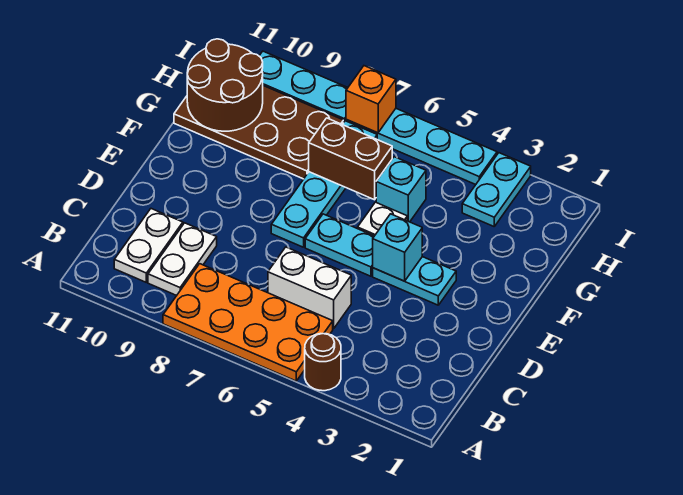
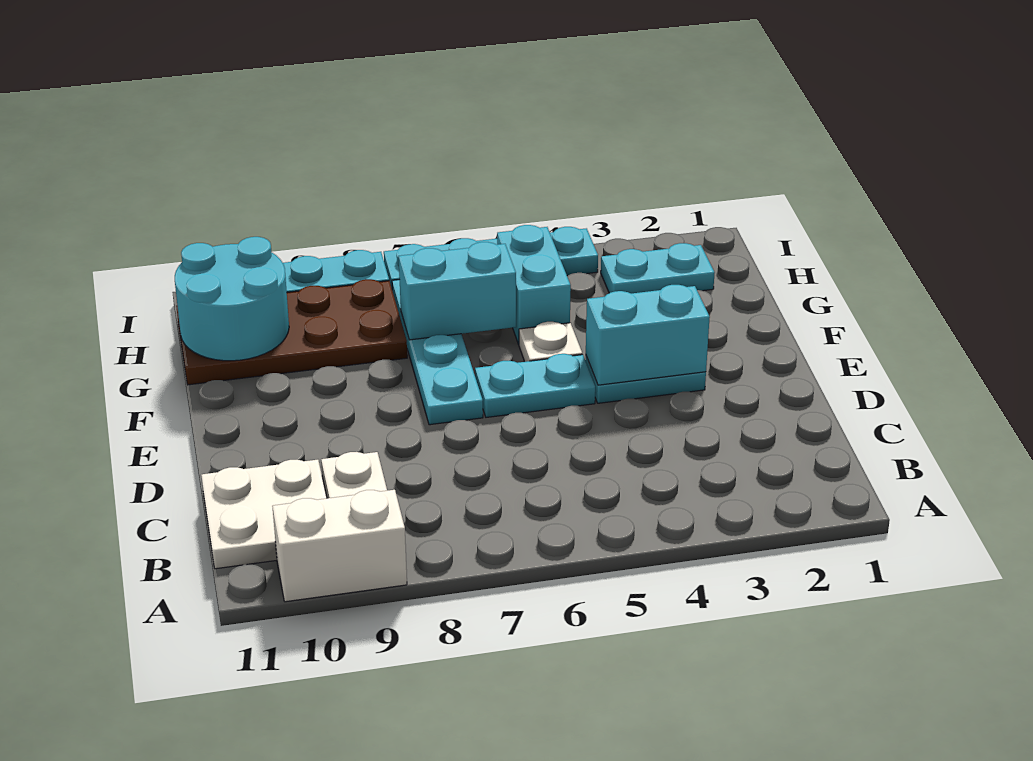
brown round brick A4 level 1 -> none
orange plate A5:B8 level 1 -> none
white plate B10:C10 level 1 -> white plate B10:C11 level 1
white brick C5:C6 level 1 -> white brick A9:A10 level 1
cyan brick E4 level 2 -> cyan brick E3:E4 level 2
cyan brick G5 level 1 -> cyan brick G5:H5 level 1
brown brick G6:G7 level 2 -> cyan brick G6:G7 level 2
brown round brick G10:H11 level 2 -> cyan round brick G10:H11 level 2
cyan plate H3:I3 level 1 -> cyan plate H2:H3 level 1
orange brick I7 level 2 -> none

